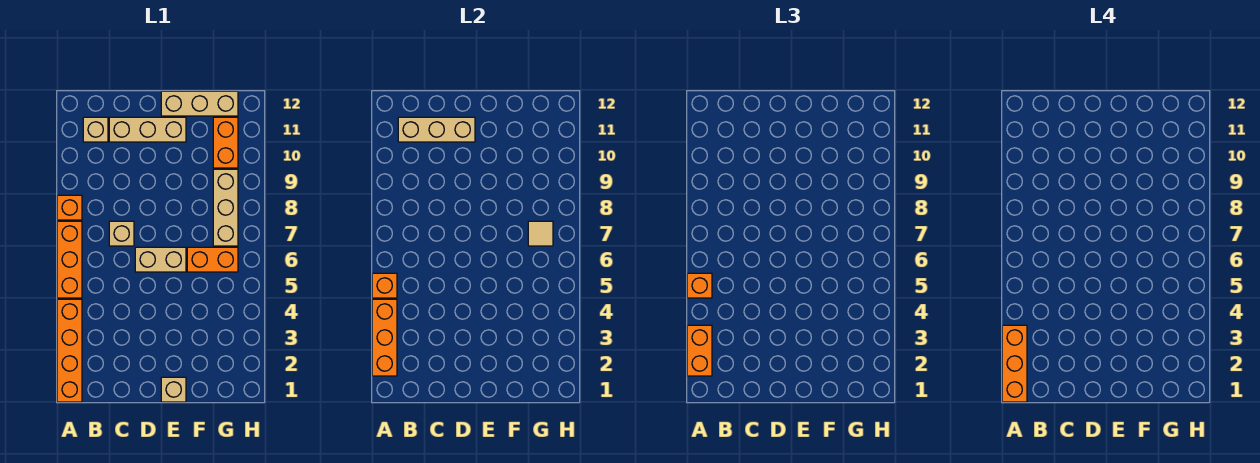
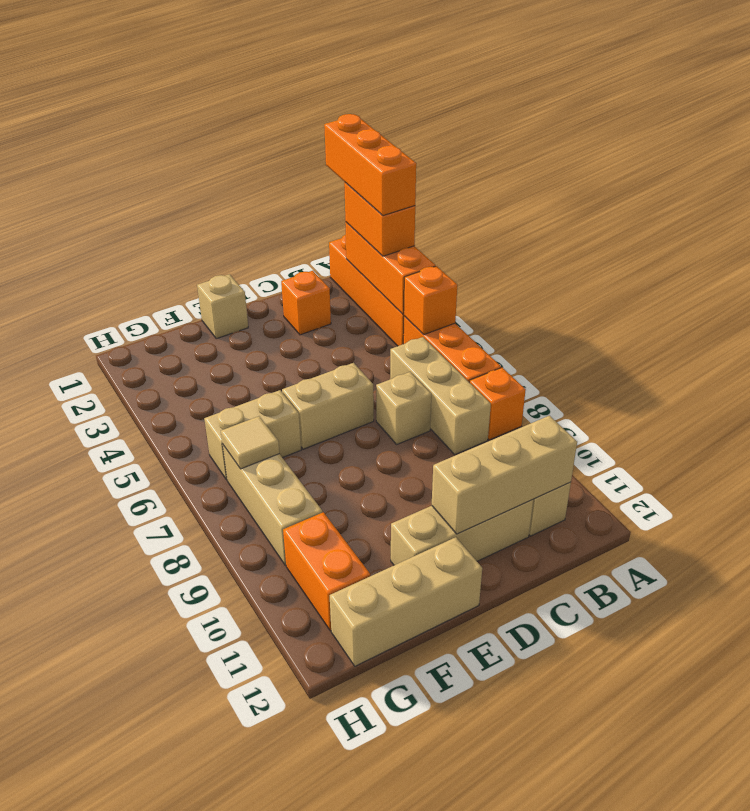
orange brick A5 level 3 -> orange brick C2 level 1
none -> tan brick B6:B8 level 1
orange brick F6:G6 level 1 -> tan brick F6:G6 level 1

